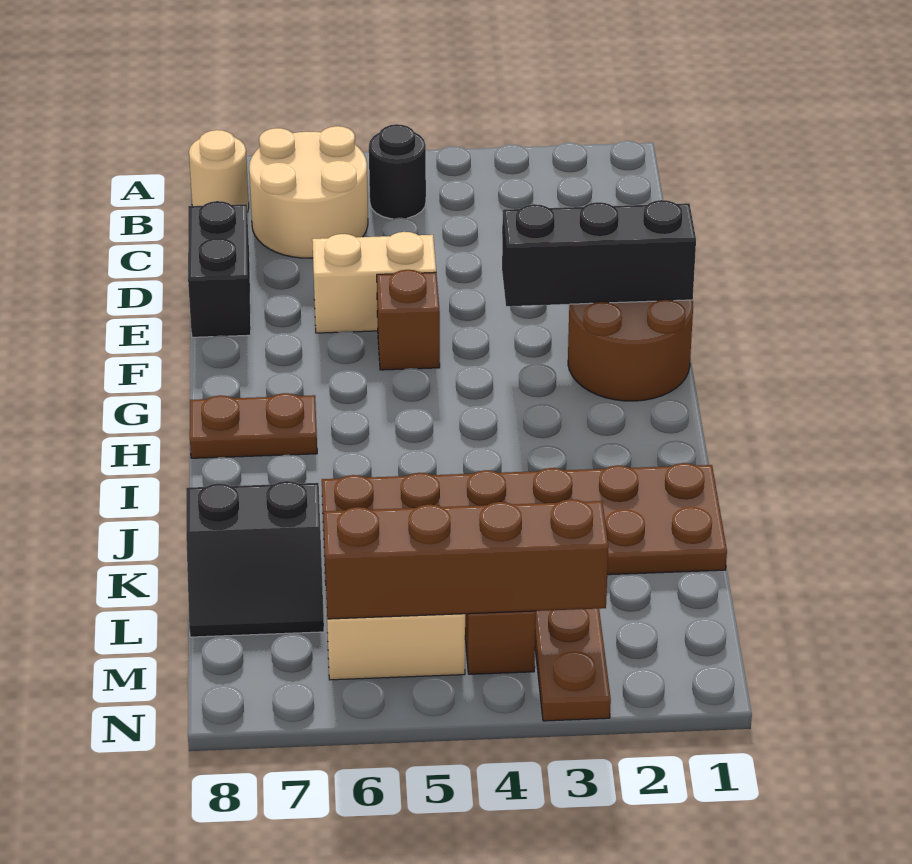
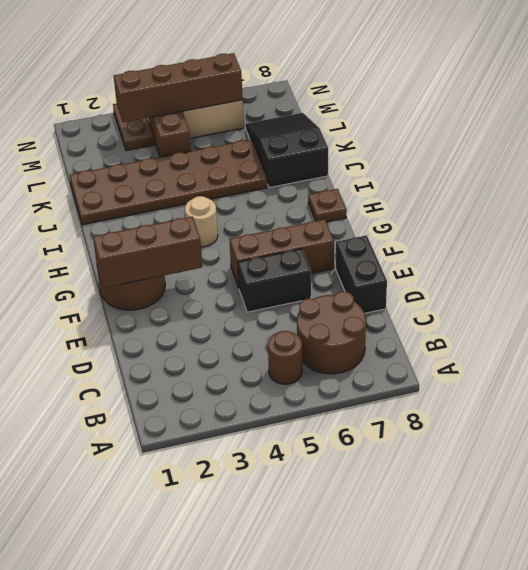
black round brick B5 level 1 -> brown round brick B5 level 1
tan round brick B6:C7 level 1 -> brown round brick B6:C7 level 1
tan round brick B8 level 1 -> tan round brick H4 level 1
tan brick E5:E6 level 1 -> black brick E5:E6 level 1
black brick F1:F3 level 2 -> brown brick F1:F3 level 2
brown brick F5 level 1 -> brown brick F5:F7 level 1
brown plate H7:H8 level 1 -> brown plate H8 level 1
black slope K7:L8 level 1 top K -> black slope J7:L8 level 1 top J

